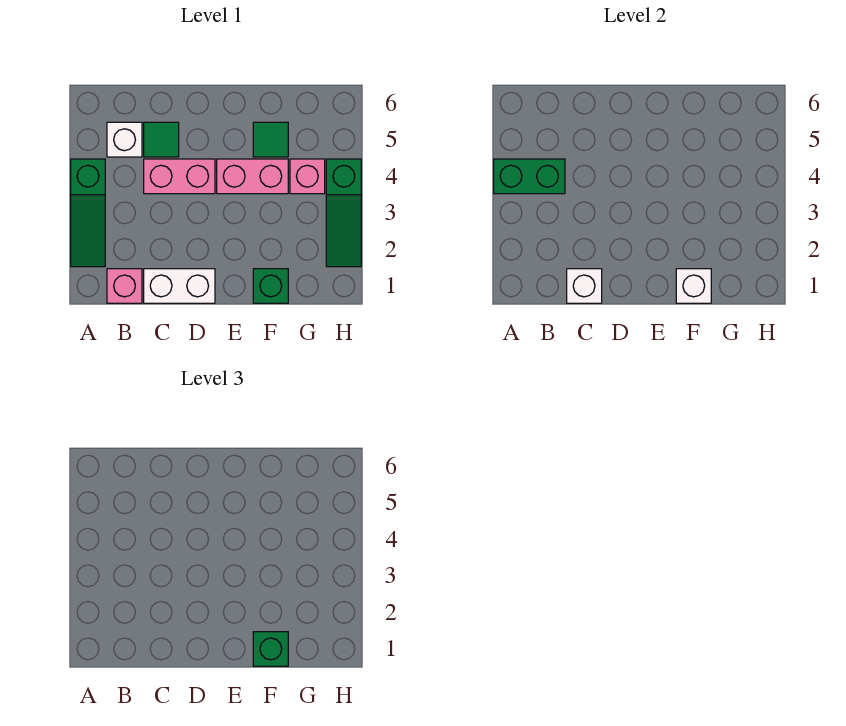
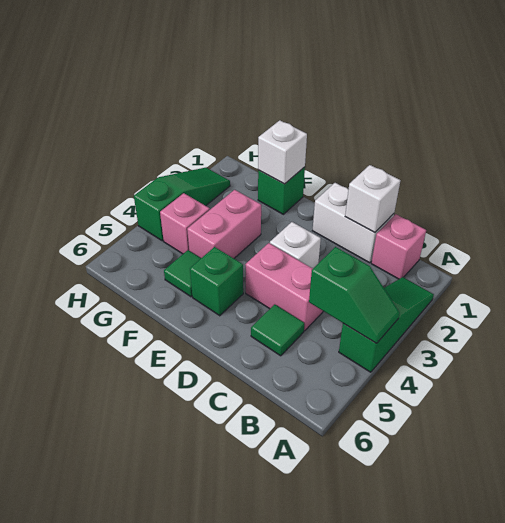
green brick A4:B4 level 2 -> green slope A4:B4 level 2 top B
white brick B5 level 1 -> white brick D3 level 1
pink brick E4:F4 level 1 -> pink brick F3:F4 level 1
green brick F1 level 3 -> green brick E5 level 1

